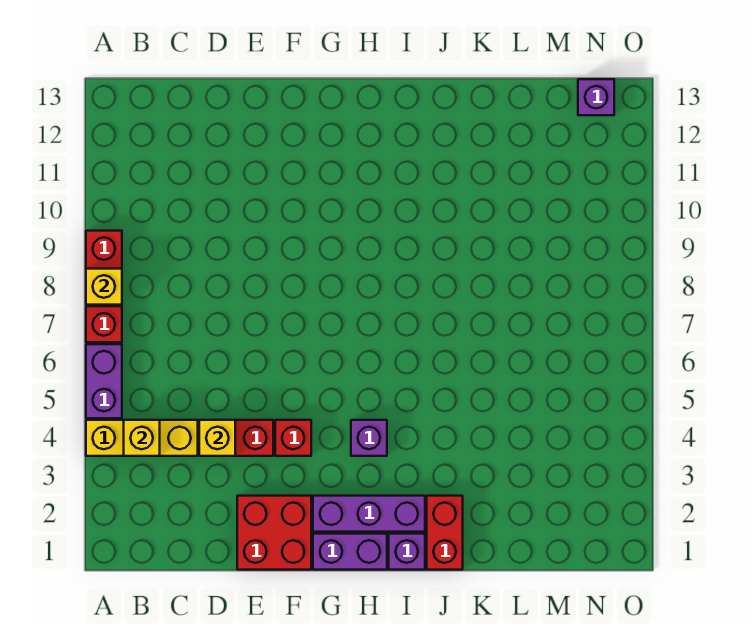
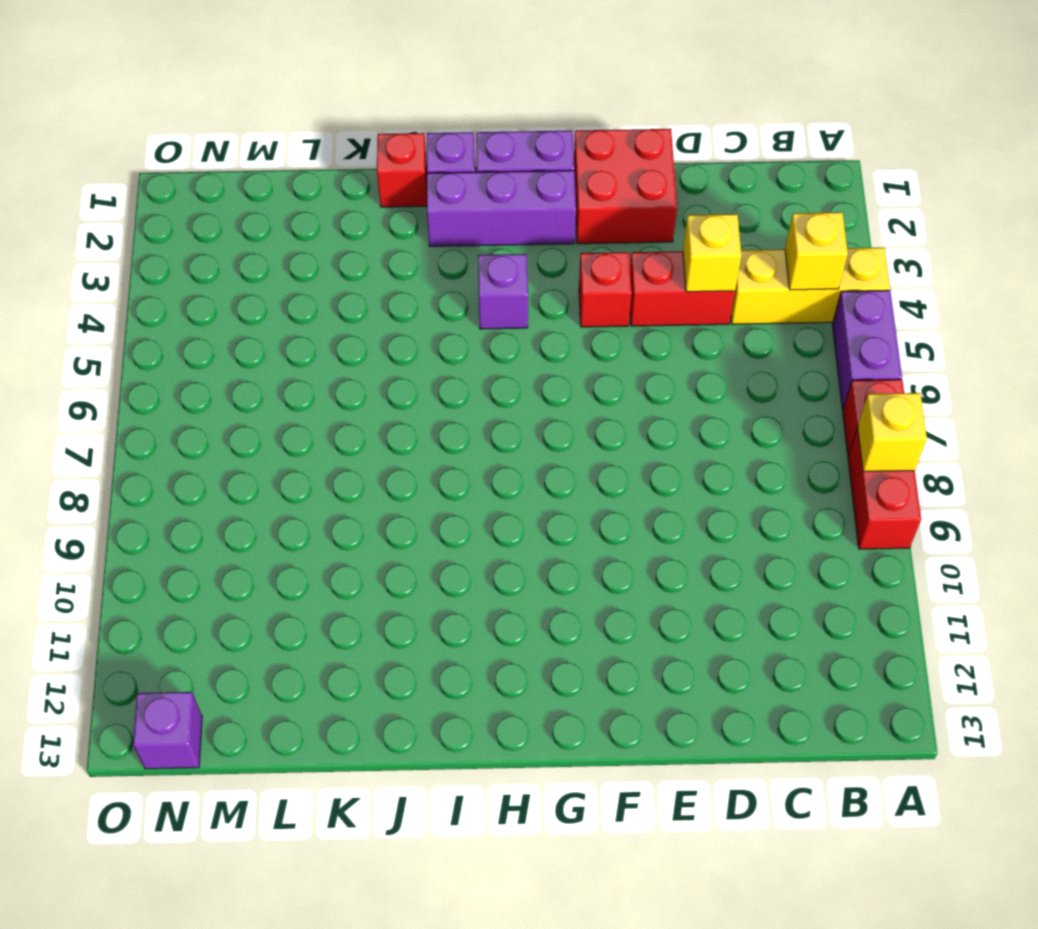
red brick J1:J2 level 1 -> red brick J1 level 1

